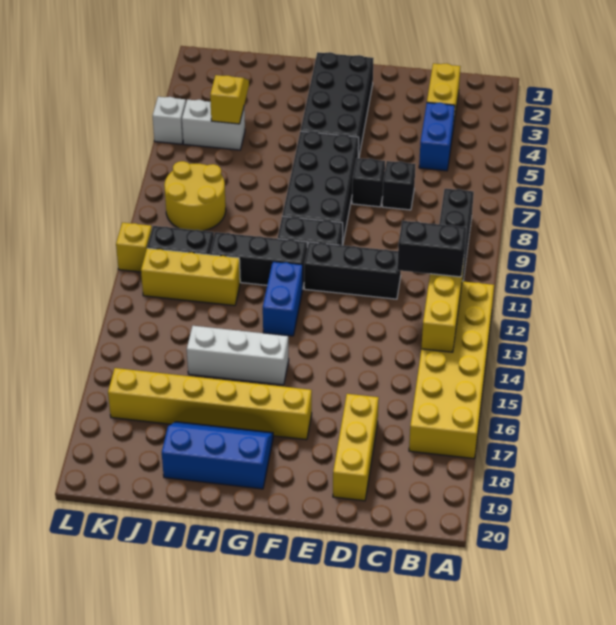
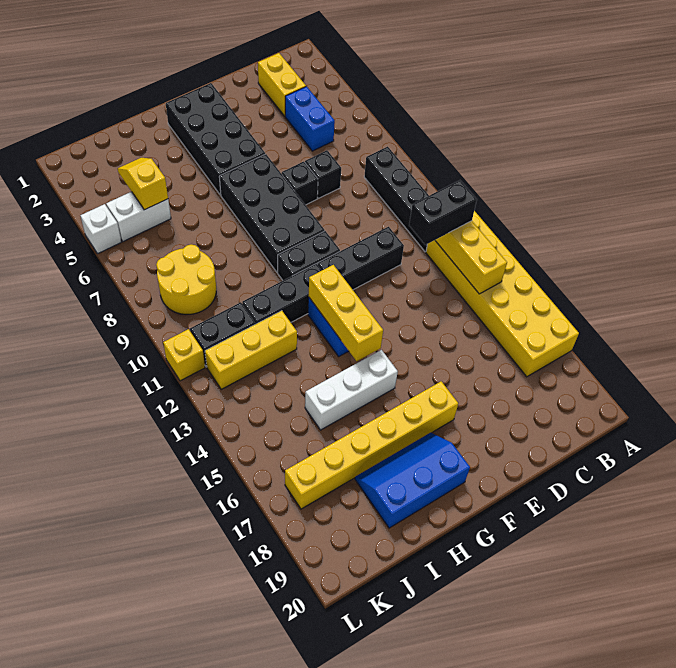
yellow brick D17:D19 level 1 -> yellow brick G12:G14 level 2

